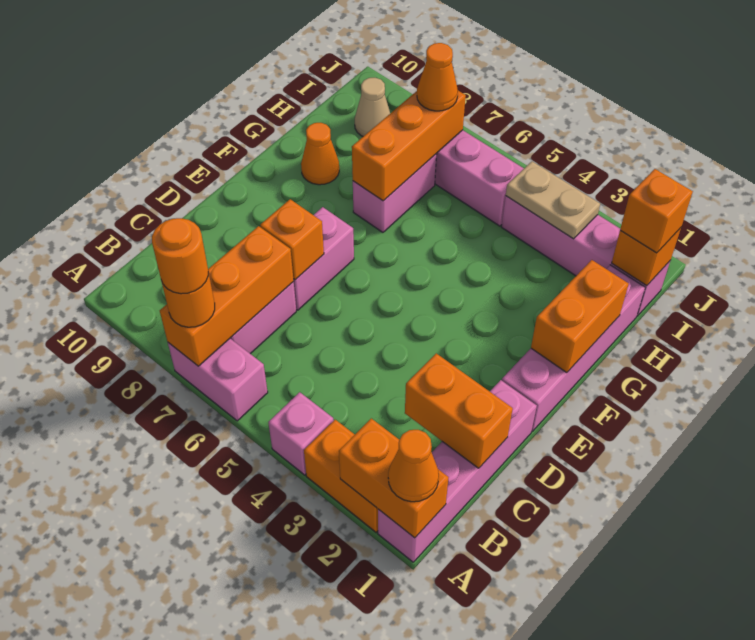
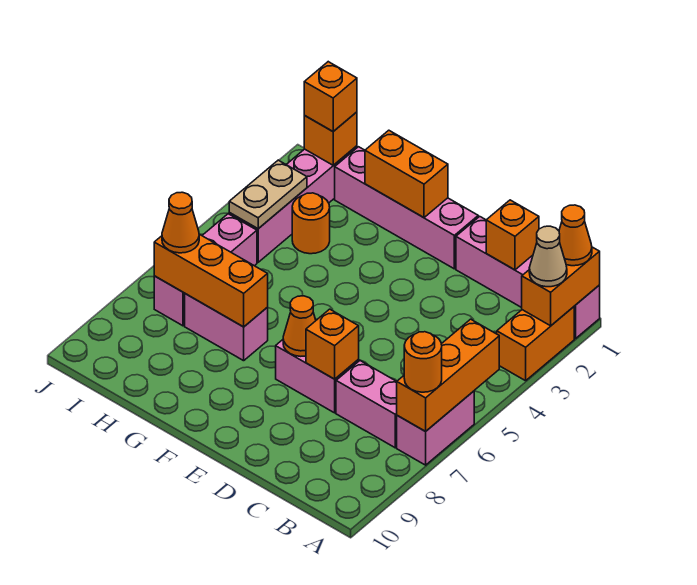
pink brick A4 level 1 -> none
orange brick A7:C7 level 2 -> orange brick A5:A7 level 2
orange round brick A7 level 4 -> orange round brick H3 level 1
orange brick C1:C2 level 2 -> orange brick C1 level 2
orange cone G9 level 1 -> orange cone E7 level 2
tan cone I9 level 1 -> tan cone A2 level 3

